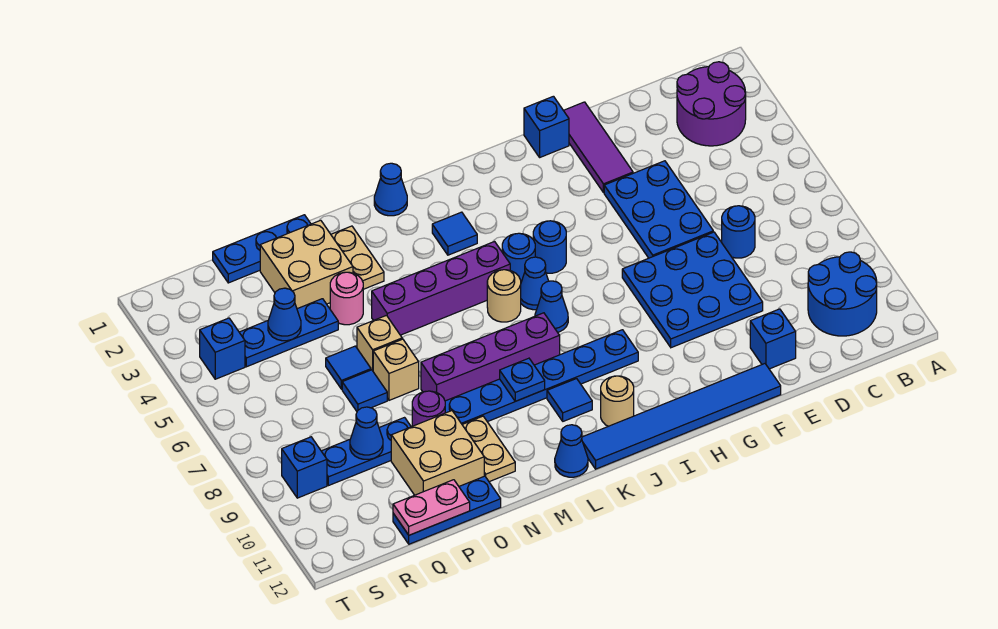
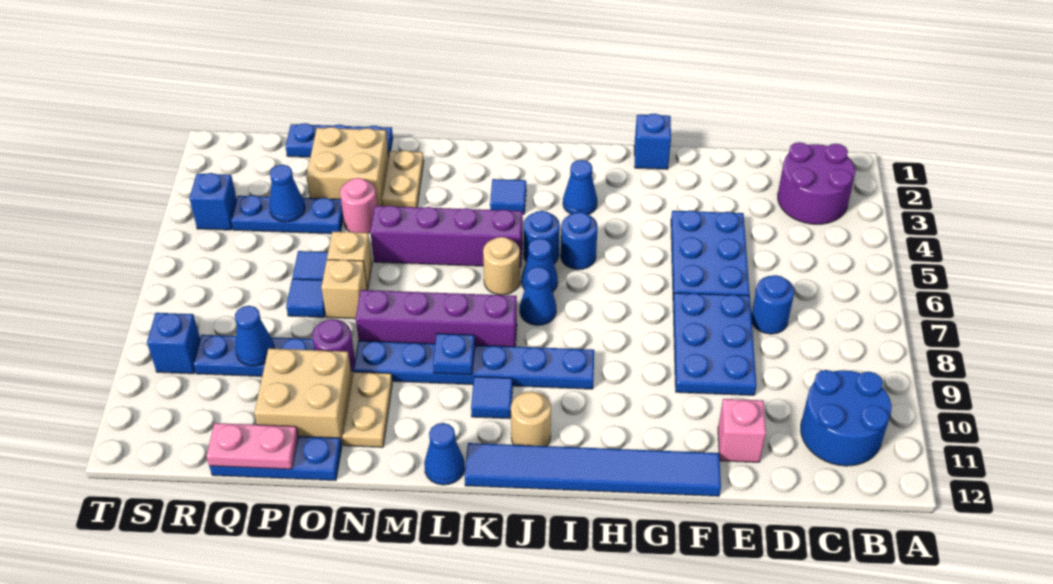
blue plate E7:G9 level 1 -> blue plate E7:F9 level 1
blue brick E11 level 1 -> pink brick E11 level 1
purple tile F1:F3 level 1 -> none
blue cone L1 level 1 -> blue cone I3 level 1

